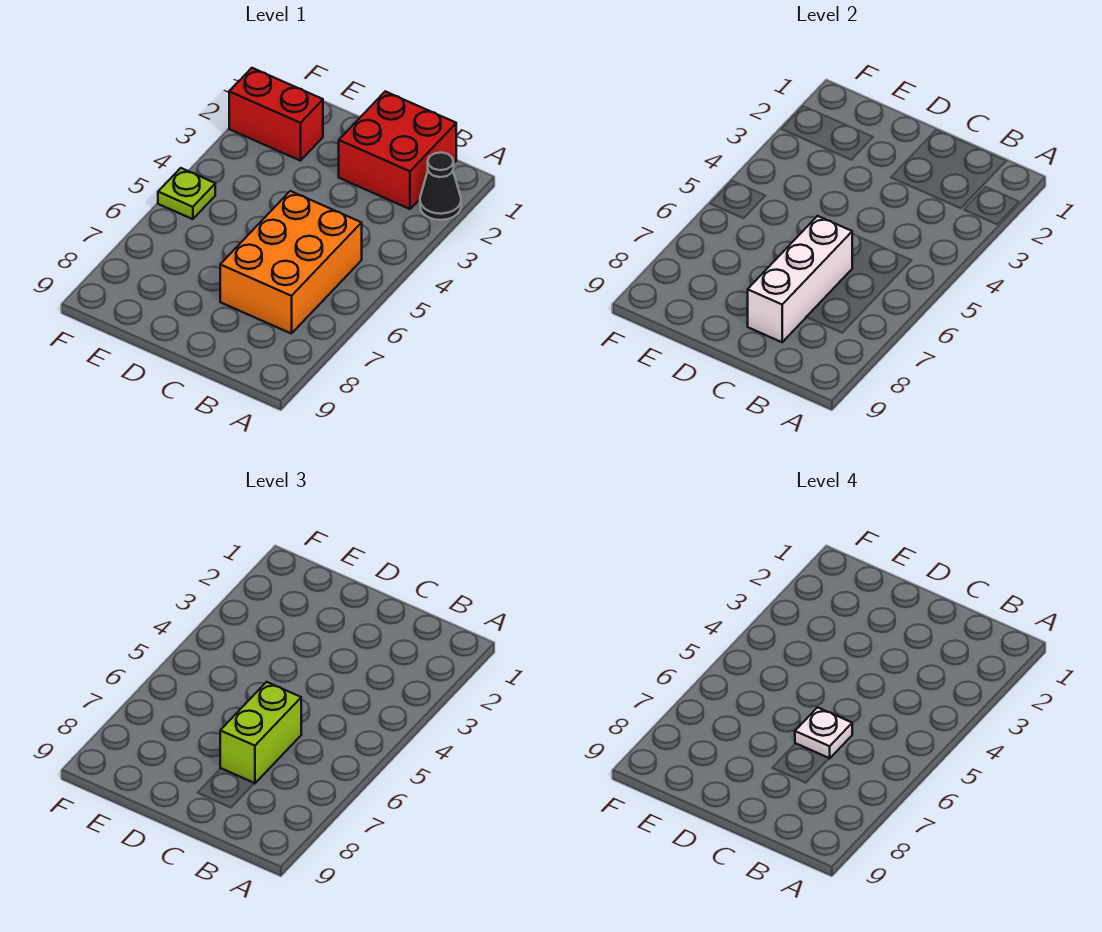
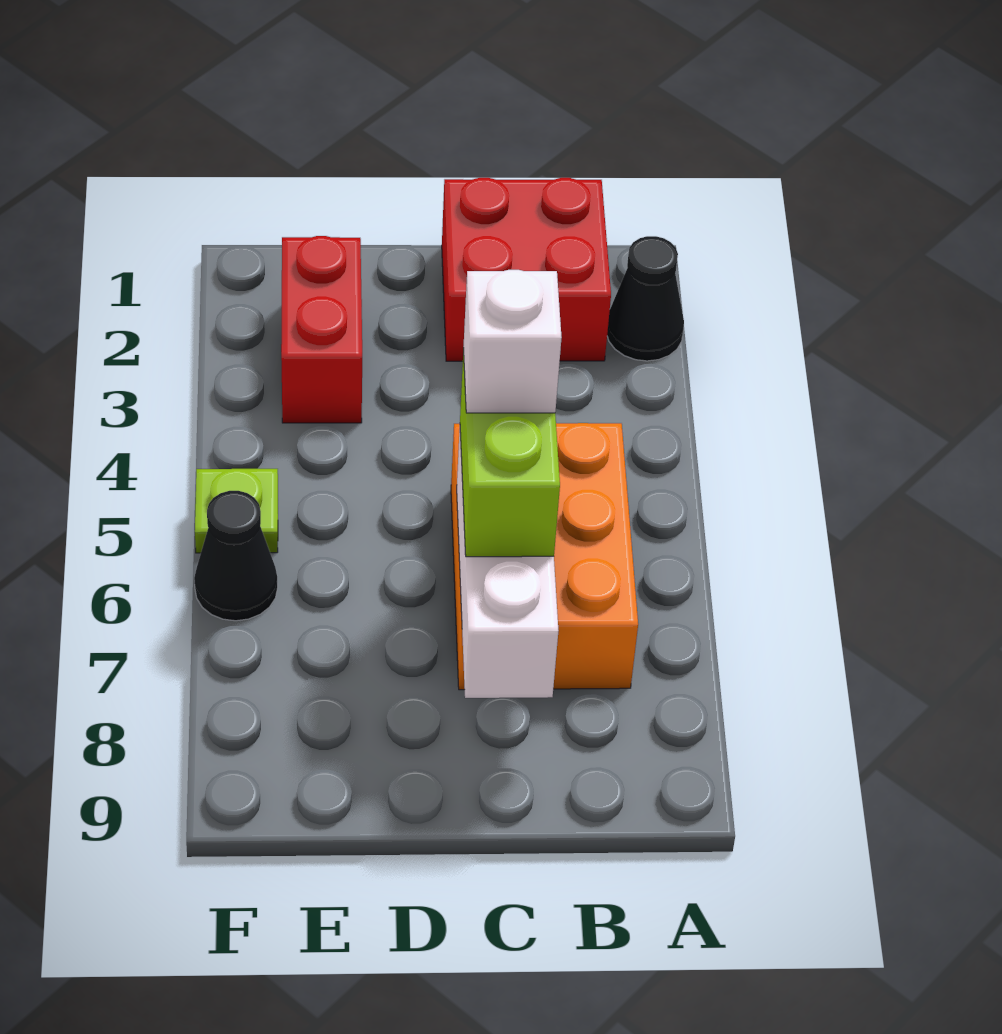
white plate C6 level 4 -> white brick C6 level 4
red brick E2:F2 level 1 -> red brick E2:E3 level 1
none -> black cone F6 level 1

